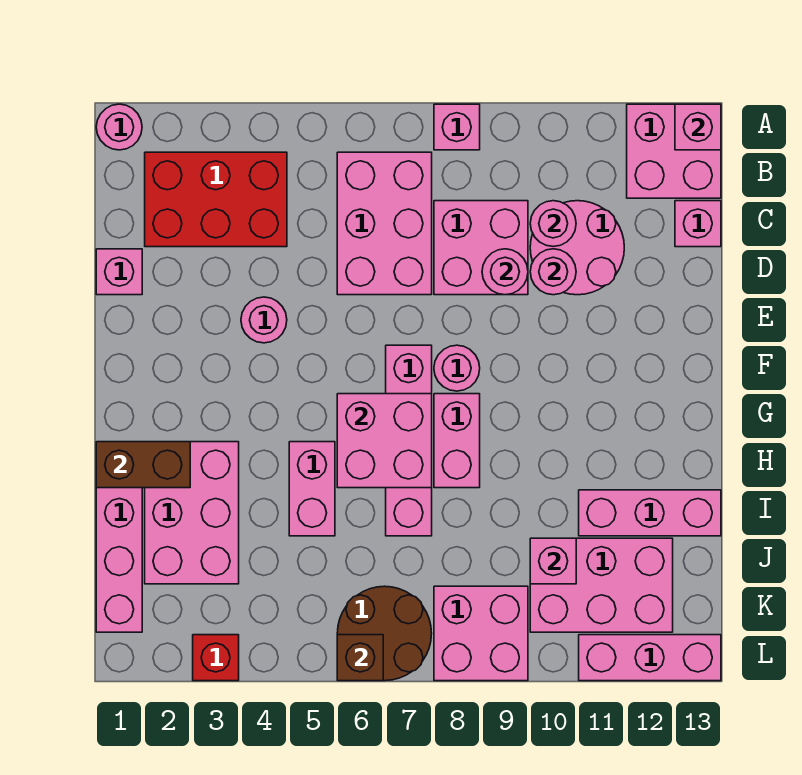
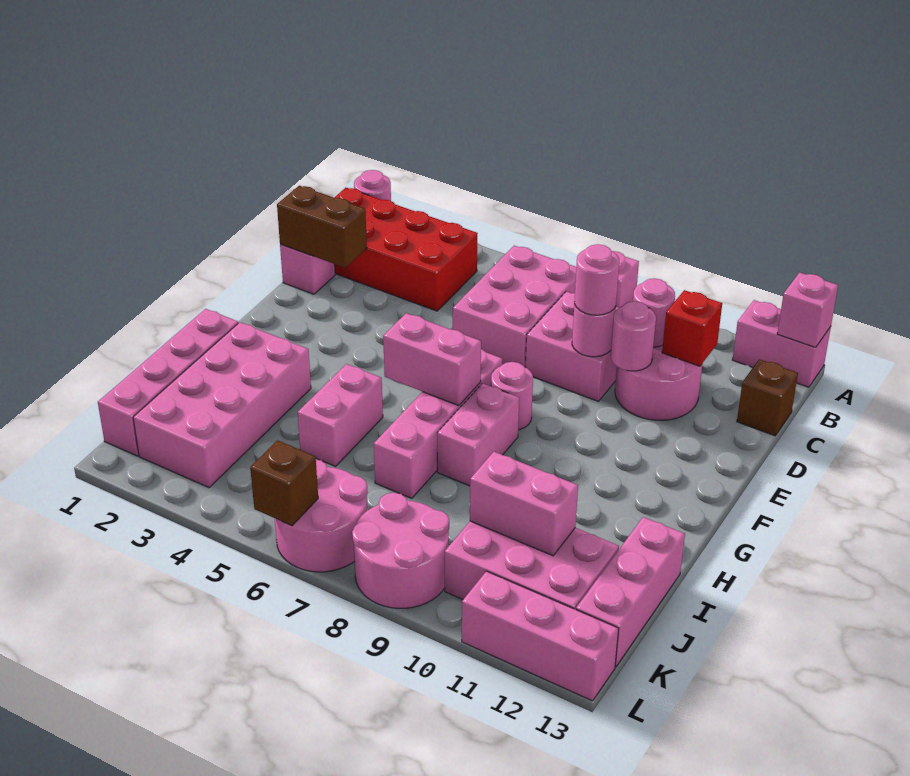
pink brick A12:B13 level 1 -> pink brick A12:A13 level 1
red brick B2:C4 level 1 -> red brick B1:C4 level 1
pink brick C13 level 1 -> brown brick C13 level 1
pink round brick E4 level 1 -> pink round brick D9 level 3
pink brick G6:H7 level 2 -> pink brick G6:G7 level 2
brown brick H1:H2 level 2 -> brown brick D1:D2 level 2
pink brick H2:J3 level 1 -> pink brick H2:K3 level 1
pink brick I11:I13 level 1 -> pink brick I13:K13 level 1
pink brick J10 level 2 -> pink brick J10:J11 level 2
brown round brick K6:L7 level 1 -> pink round brick K6:L7 level 1
pink brick K8:L9 level 1 -> pink round brick K8:L9 level 1
red brick L3 level 1 -> red brick C11 level 2

